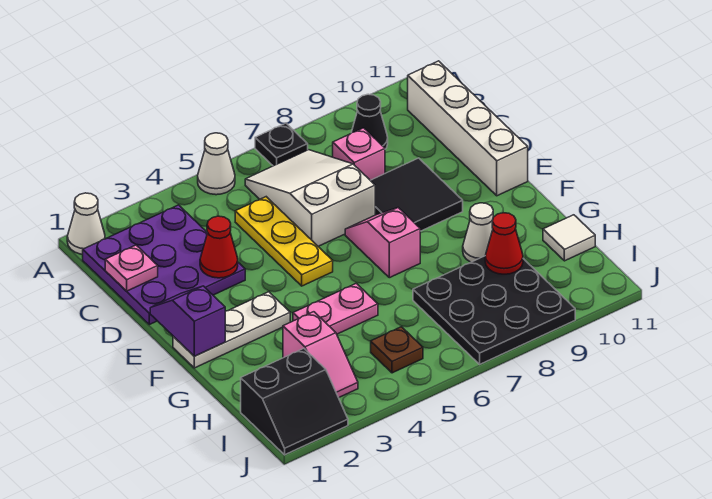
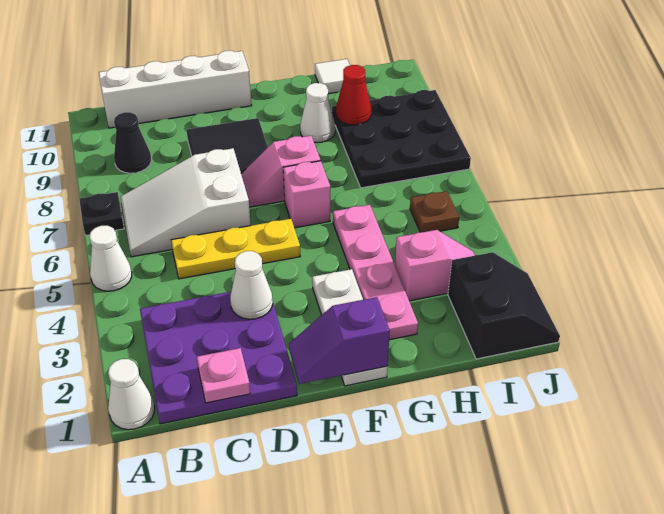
pink brick C8 level 1 -> pink brick F6 level 1
red cone D3 level 2 -> white cone D3 level 2
pink plate G4:G5 level 1 -> pink plate G2:G5 level 1

